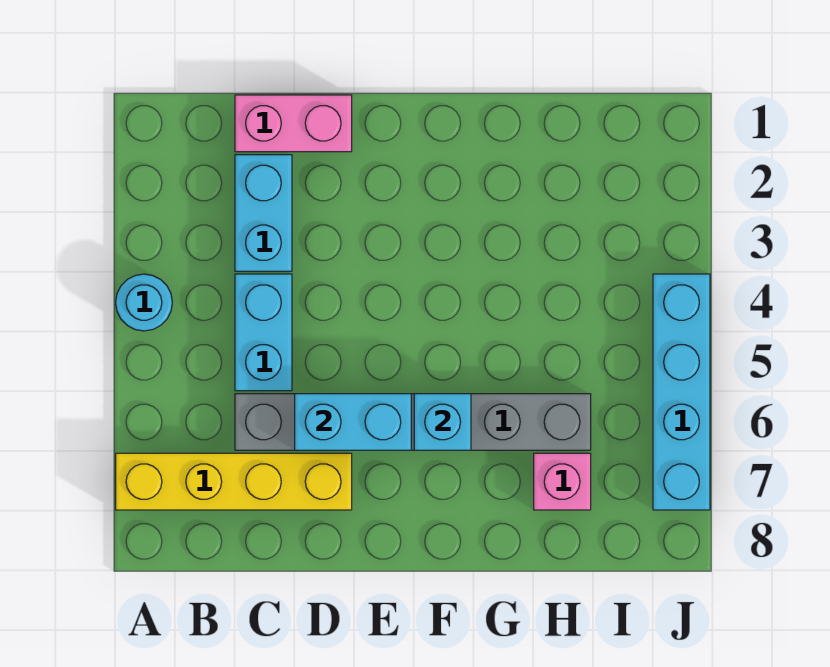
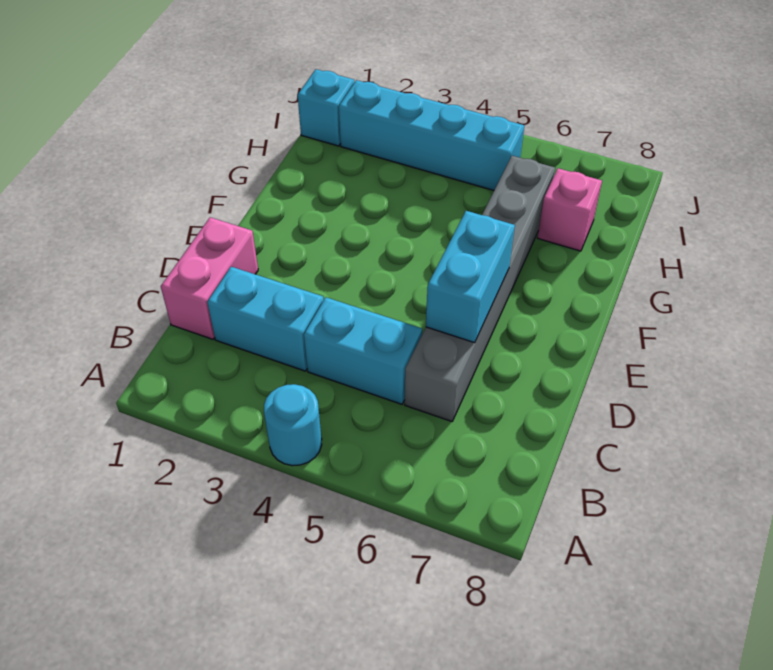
yellow brick A7:D7 level 1 -> none
cyan brick F6 level 2 -> cyan brick I1 level 1
cyan brick J4:J7 level 1 -> cyan brick I2:I5 level 1

